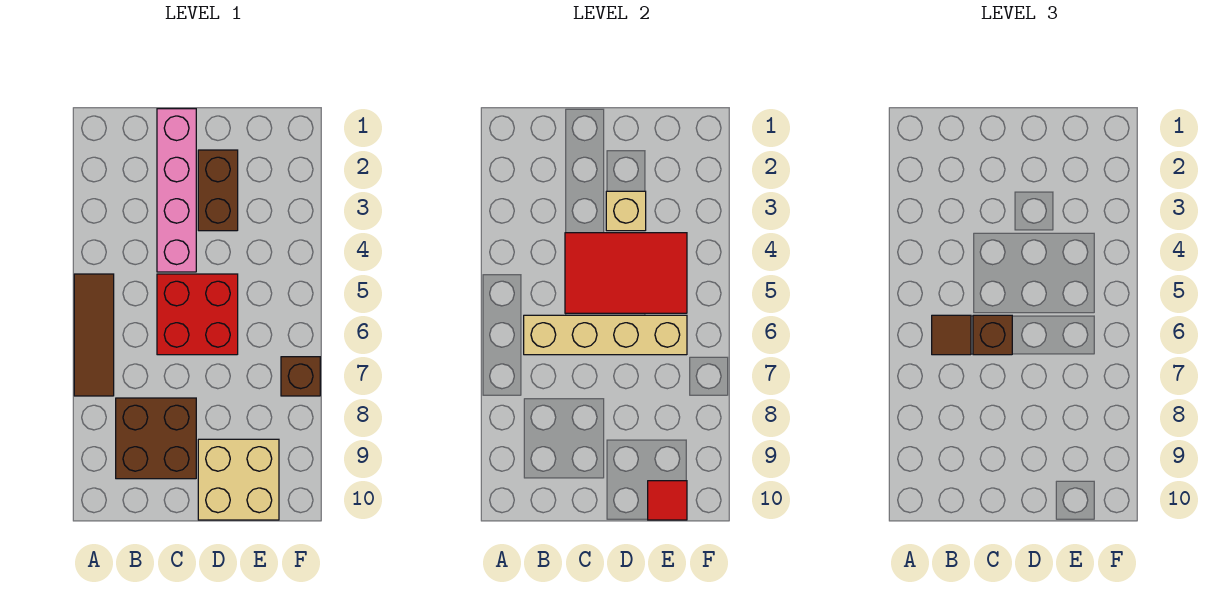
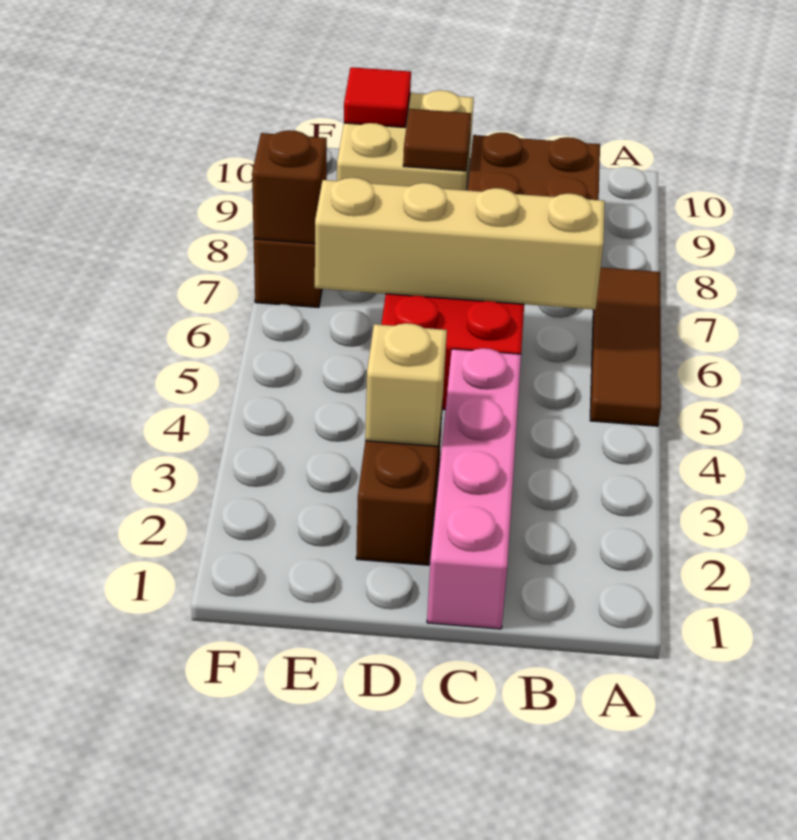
brown tile B6 level 3 -> brown tile D9 level 2
red tile C4:E5 level 2 -> none
brown brick C6 level 3 -> brown brick F7 level 2

